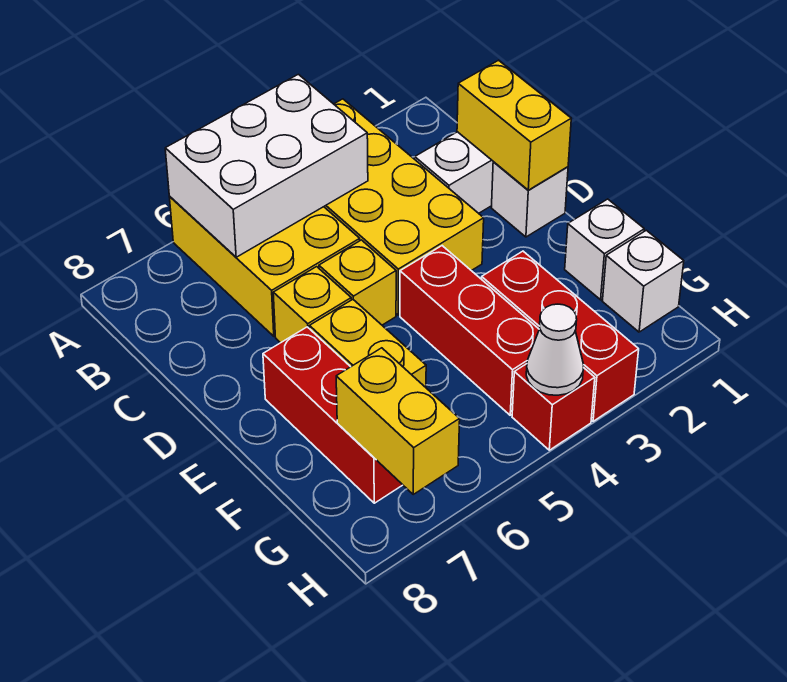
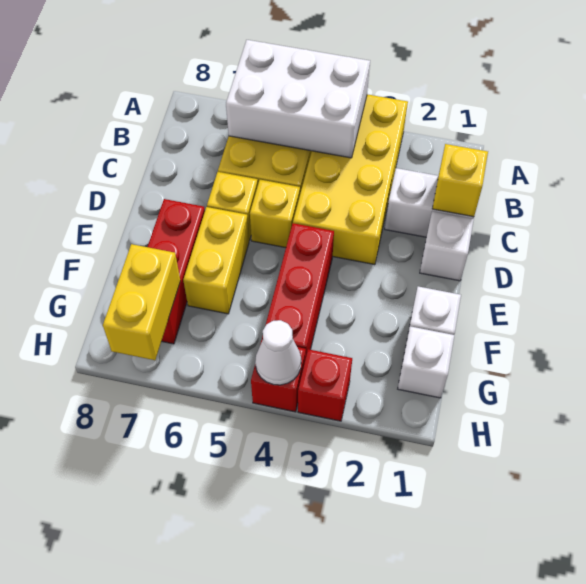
yellow brick C1:D1 level 2 -> yellow brick C1 level 2
red brick F3:H3 level 1 -> red brick H3 level 1

